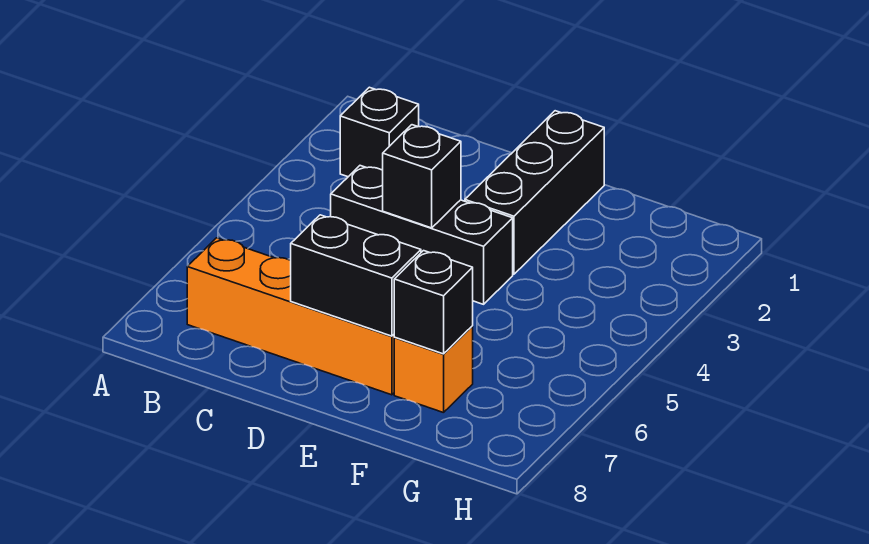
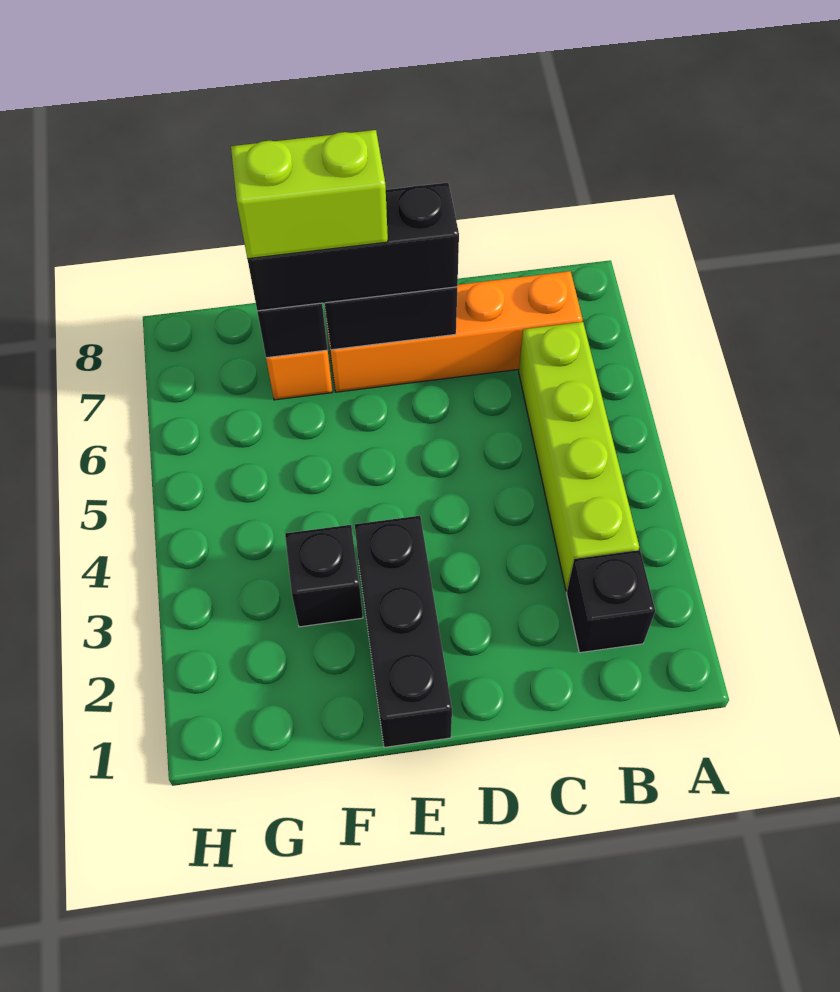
none -> lime brick B3:B6 level 1
black brick C4:E4 level 1 -> black brick D7:F7 level 3
black brick D4 level 2 -> black brick F3 level 1
none -> lime brick E7:F7 level 4

